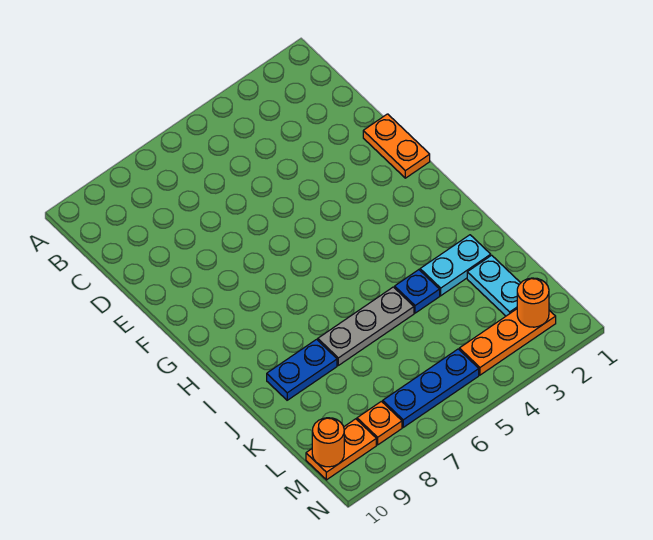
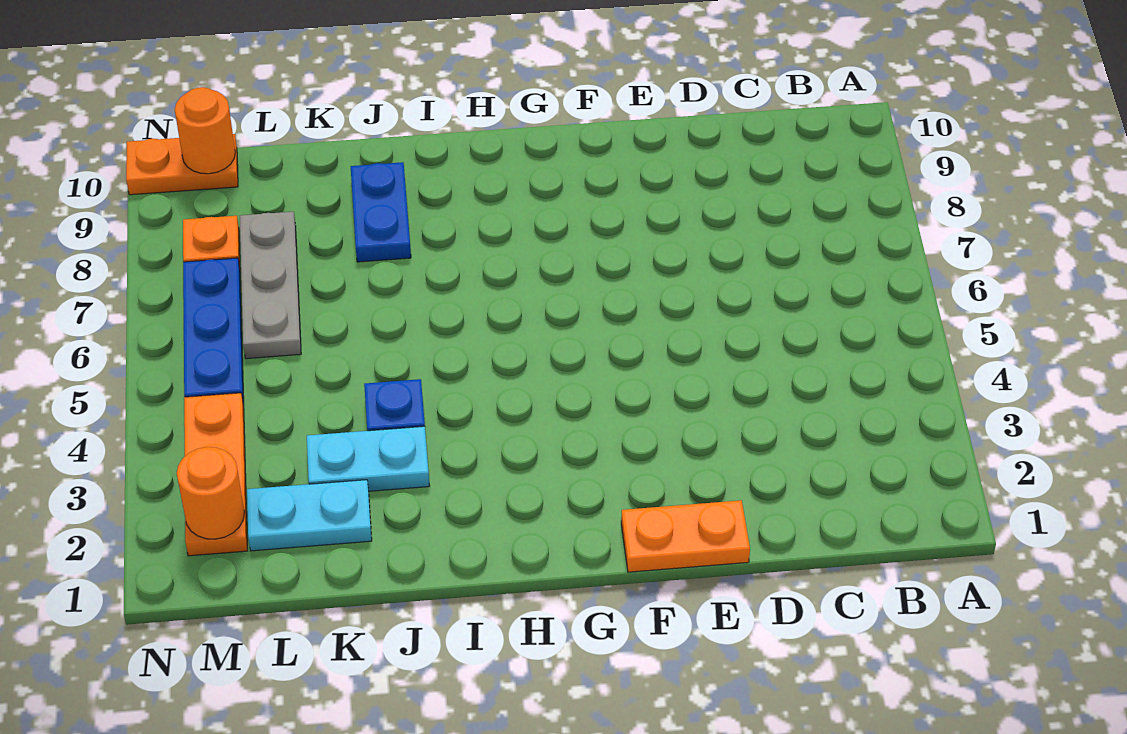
cyan plate J2:J3 level 1 -> cyan plate J3:K3 level 1
grey plate J5:J7 level 1 -> grey plate L6:L8 level 1
orange plate M9:M10 level 1 -> orange plate M10:N10 level 1

